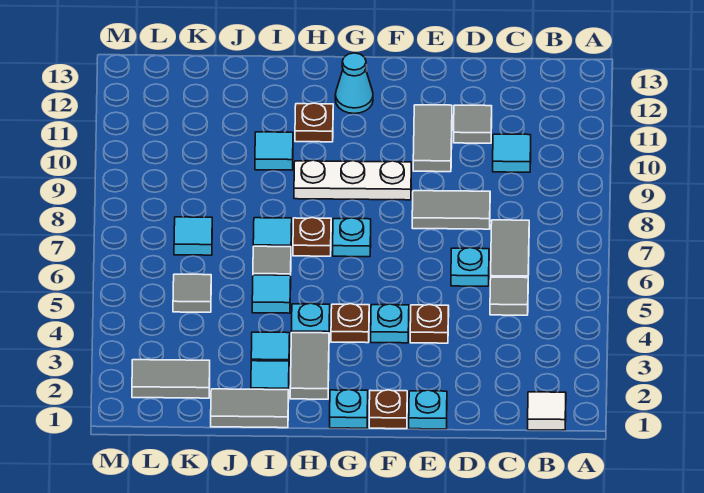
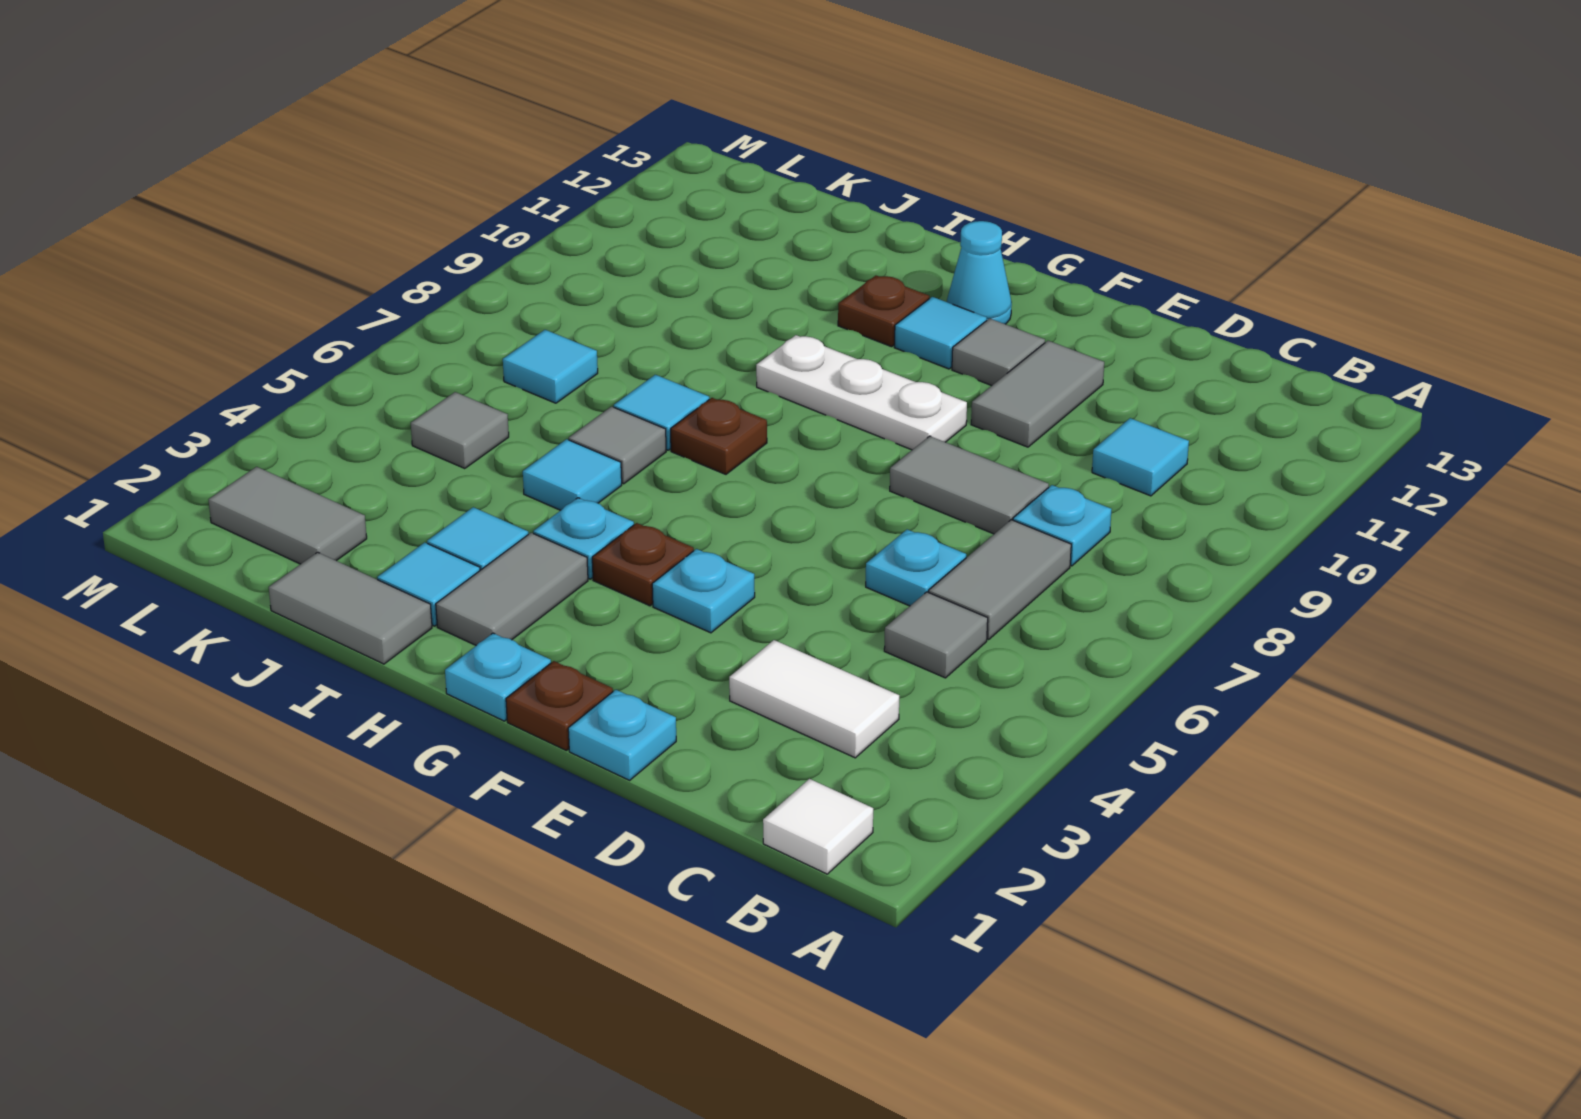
none -> white tile C3:D3 level 1
grey tile D11 level 1 -> grey tile F11 level 1
brown plate E4 level 1 -> none
cyan plate G7 level 1 -> cyan plate C8 level 1
cyan tile I10 level 1 -> cyan tile G11 level 1

